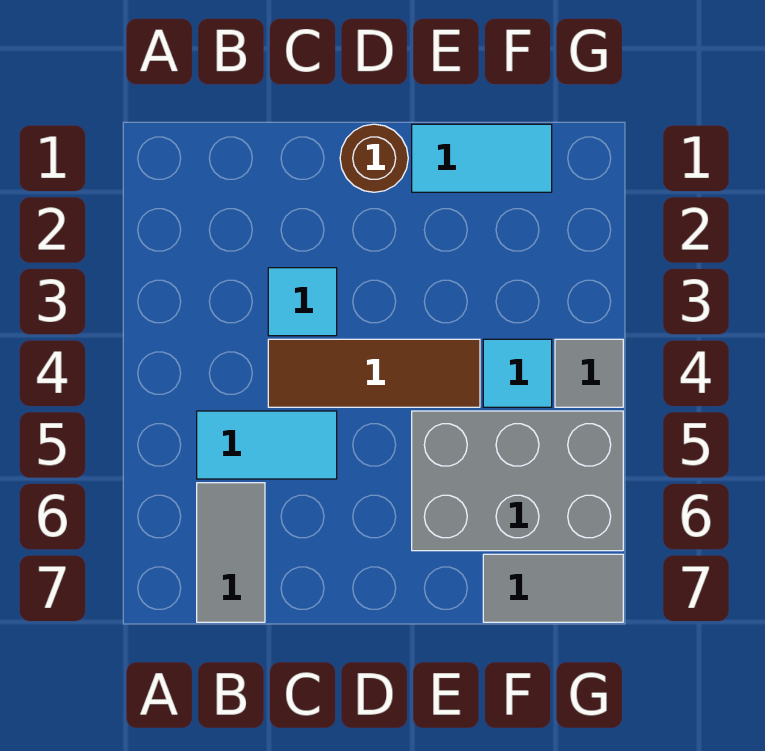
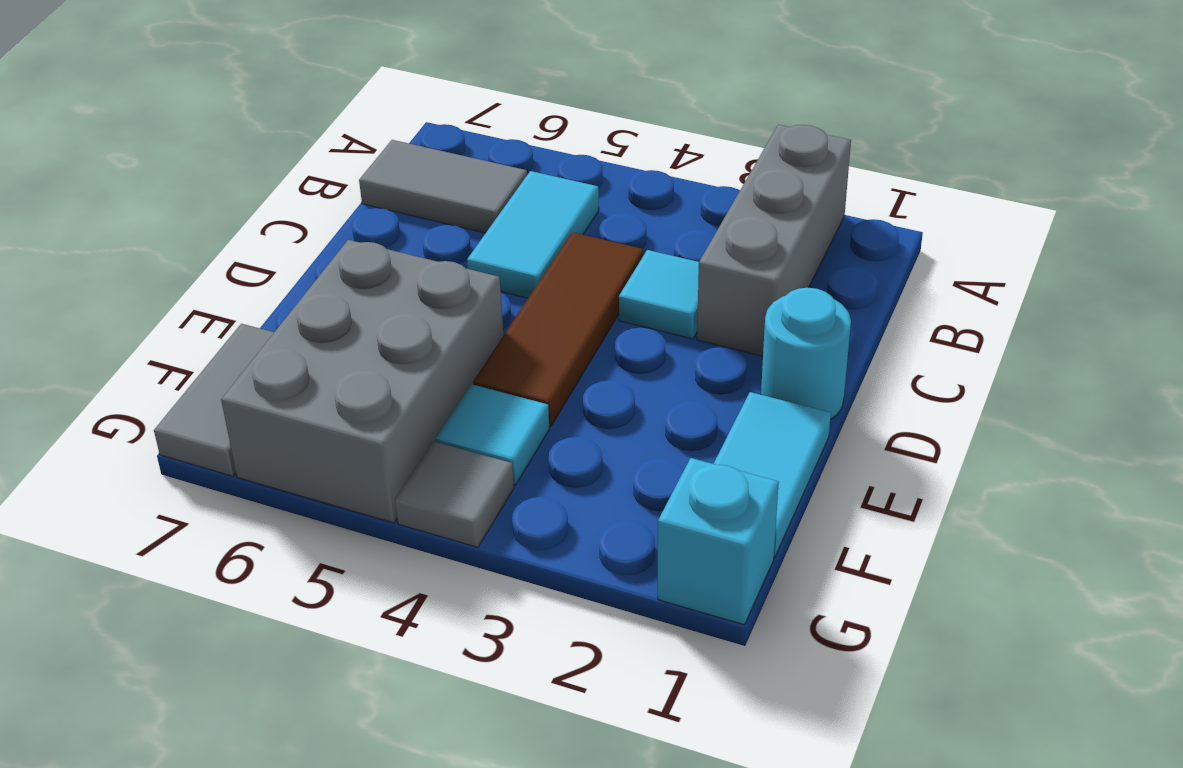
none -> grey brick A2:C2 level 1
brown round brick D1 level 1 -> cyan round brick D1 level 1
none -> cyan brick G1 level 1

